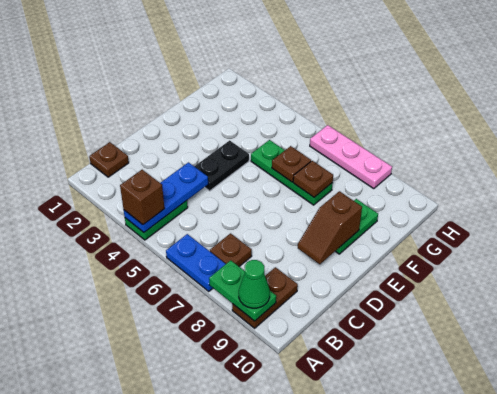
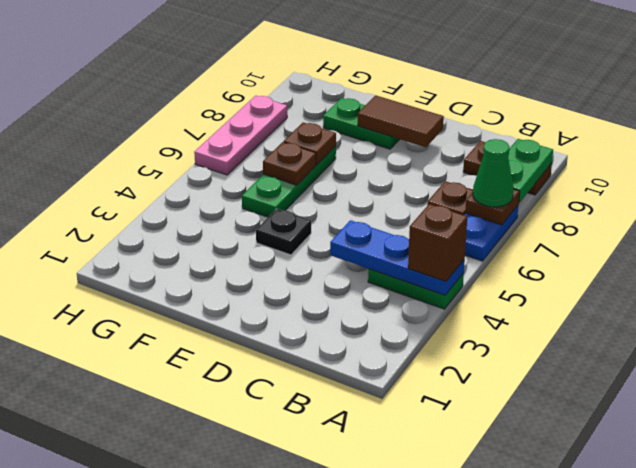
green cone A9 level 3 -> green cone A7 level 3
brown plate B1 level 1 -> brown plate A7 level 2
black plate D4:E4 level 1 -> black plate E4 level 1
brown slope D9:E9 level 2 top E -> brown tile D9:E9 level 2

